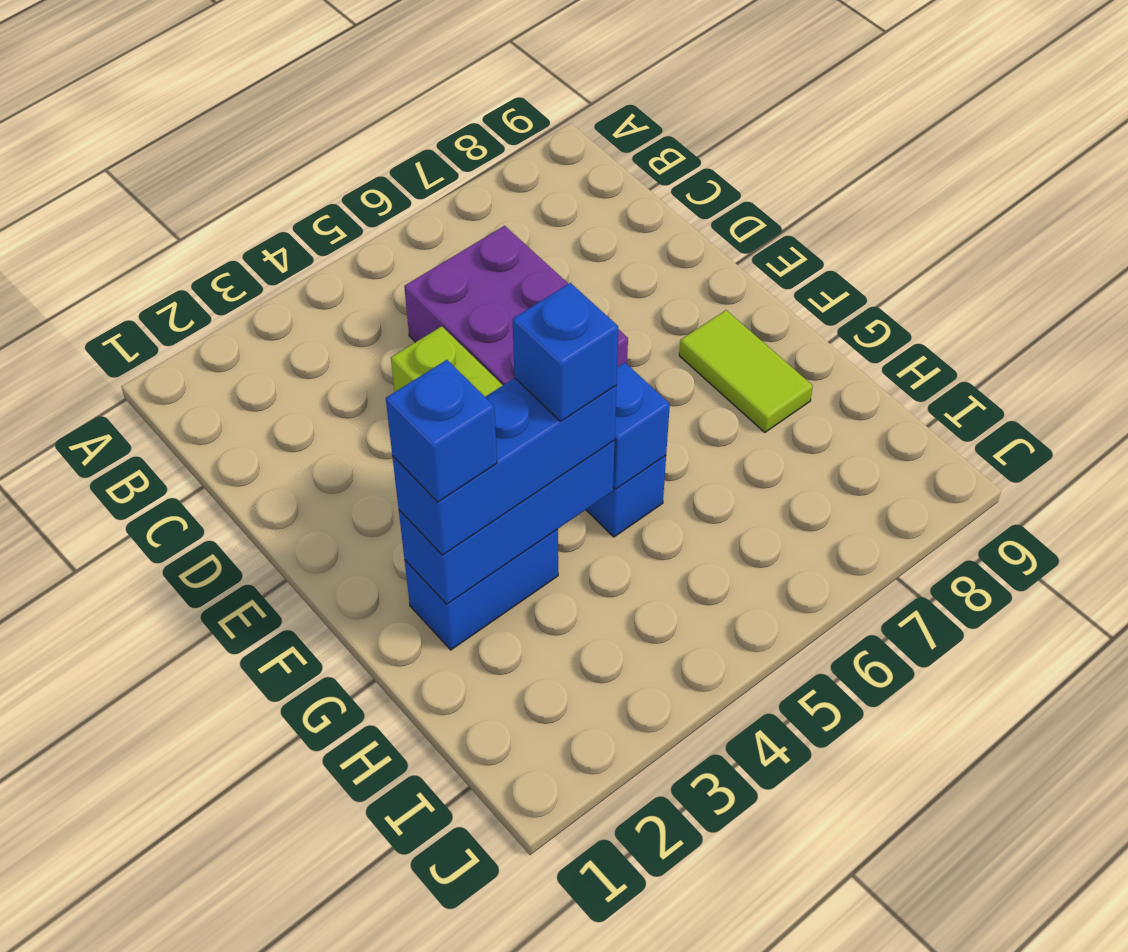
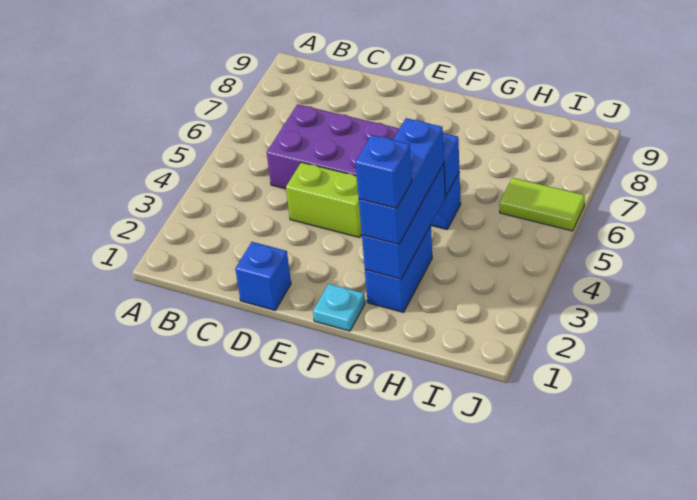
none -> cyan plate F1 level 1
lime tile F8:G8 level 1 -> lime tile I6:J6 level 1
blue brick G4 level 4 -> blue brick D1 level 1

